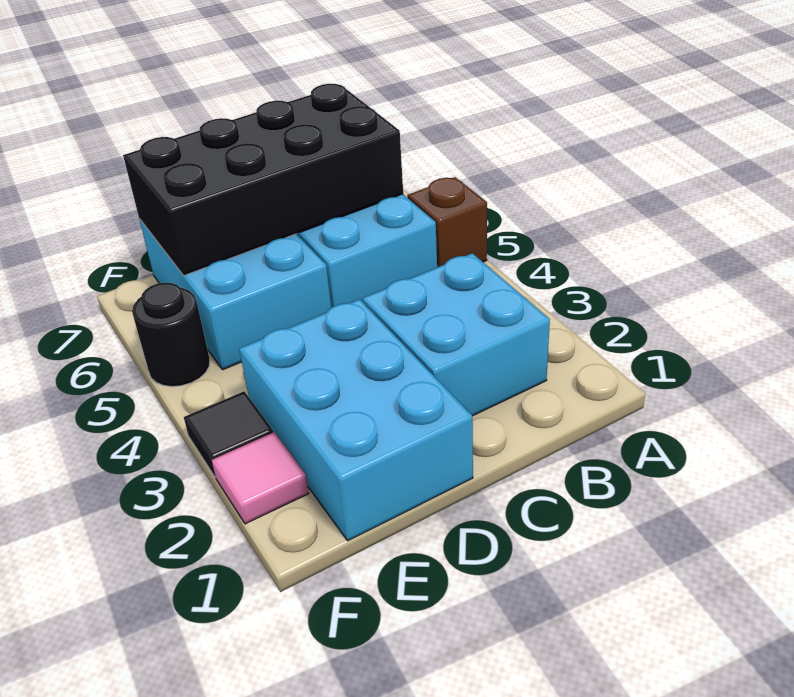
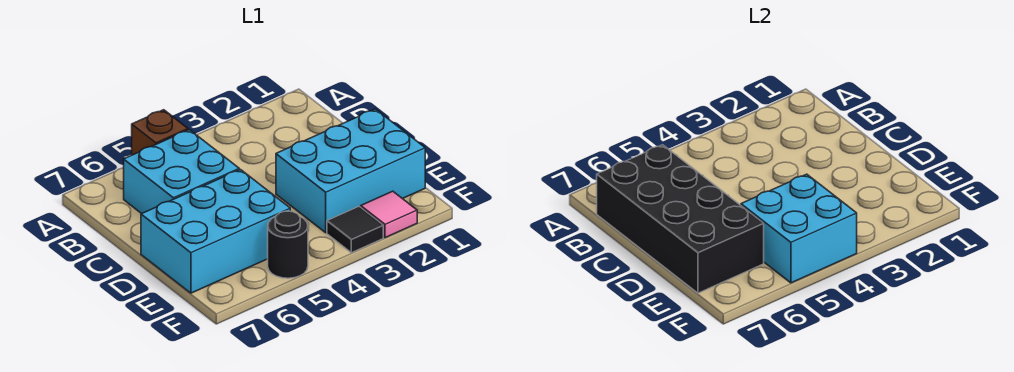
cyan brick B2:C3 level 1 -> cyan brick E4:F5 level 2

